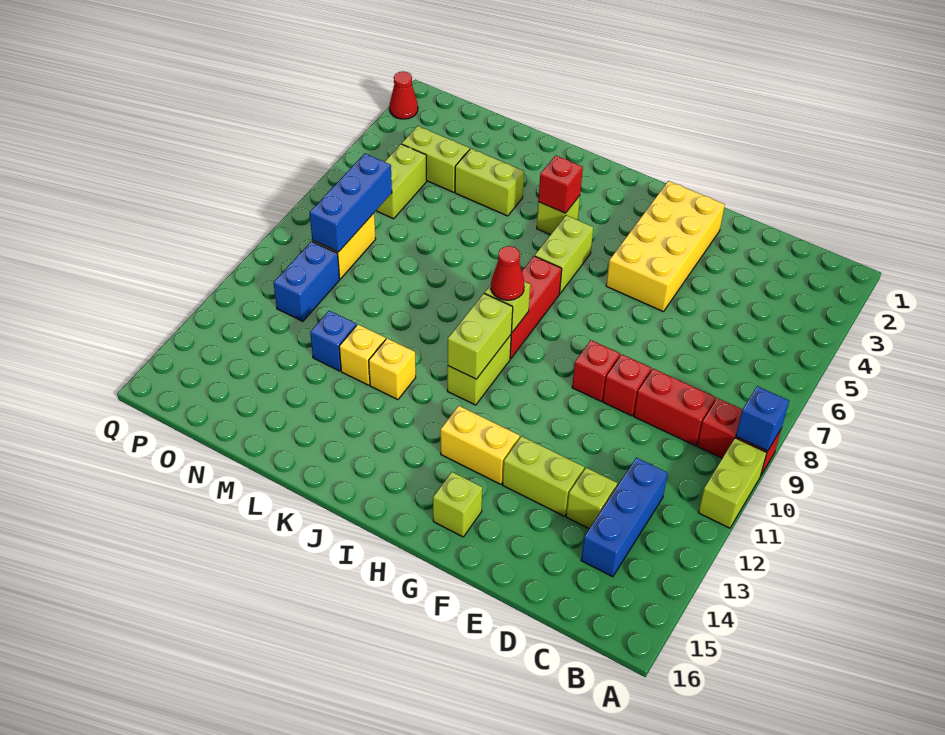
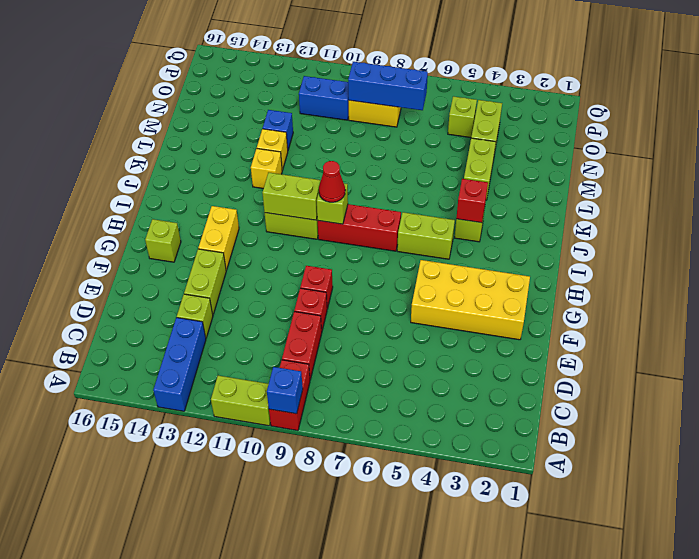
blue brick C12:C14 level 1 -> blue brick A13:C13 level 1
lime brick O5:O6 level 1 -> lime brick O5 level 1
red cone Q2 level 1 -> none

